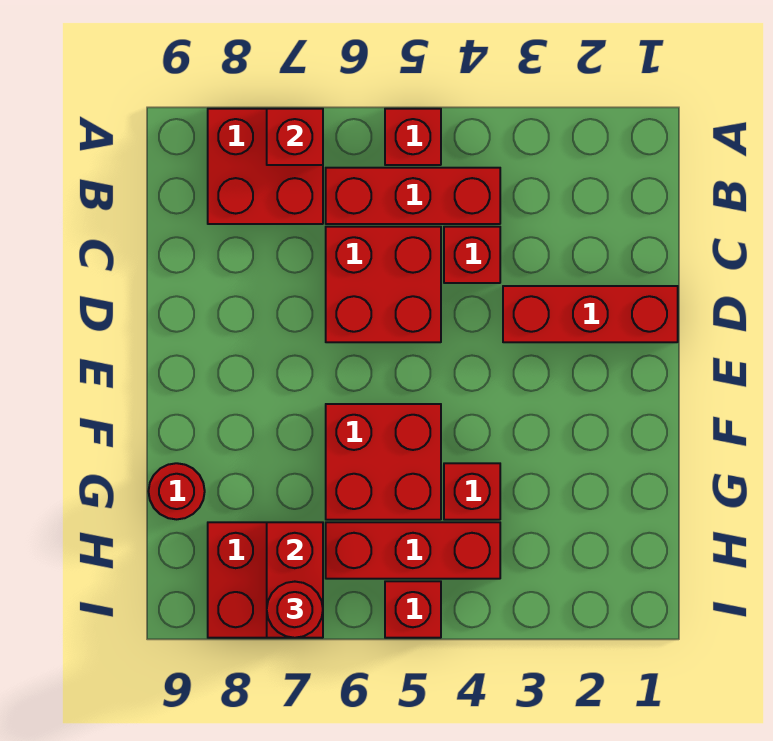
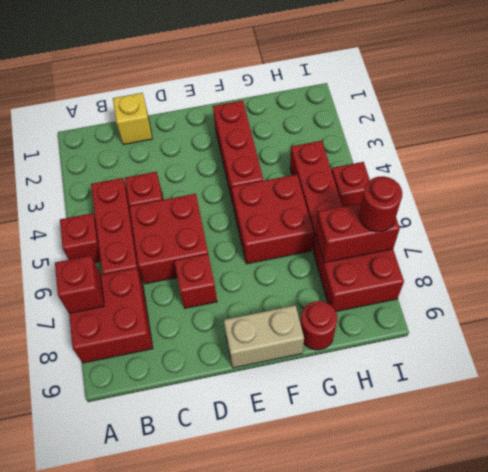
none -> yellow brick C1 level 1
red brick D1:D3 level 1 -> red brick F2:F4 level 1
none -> tan brick E9:F9 level 1
red brick G4 level 1 -> red brick D7 level 1

